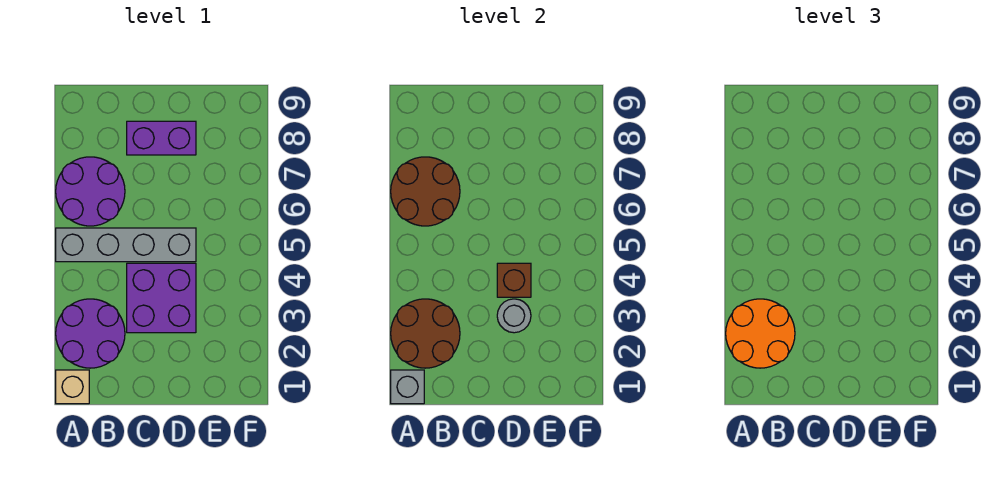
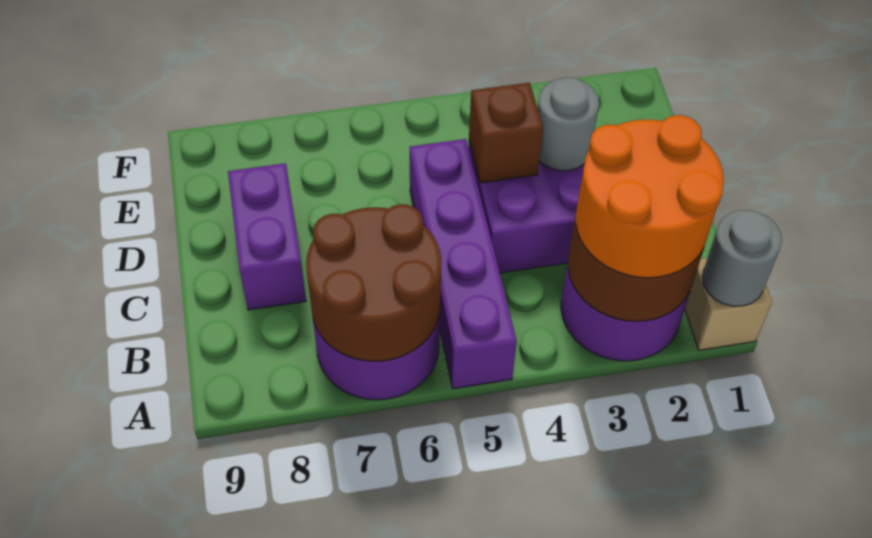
grey brick A1 level 2 -> grey round brick A1 level 2
grey brick A5:D5 level 1 -> purple brick A5:D5 level 1

